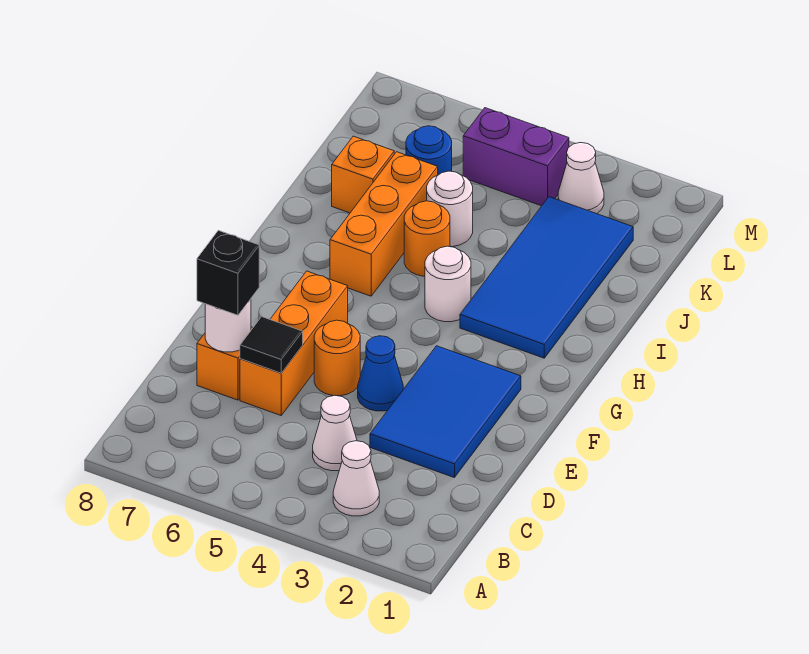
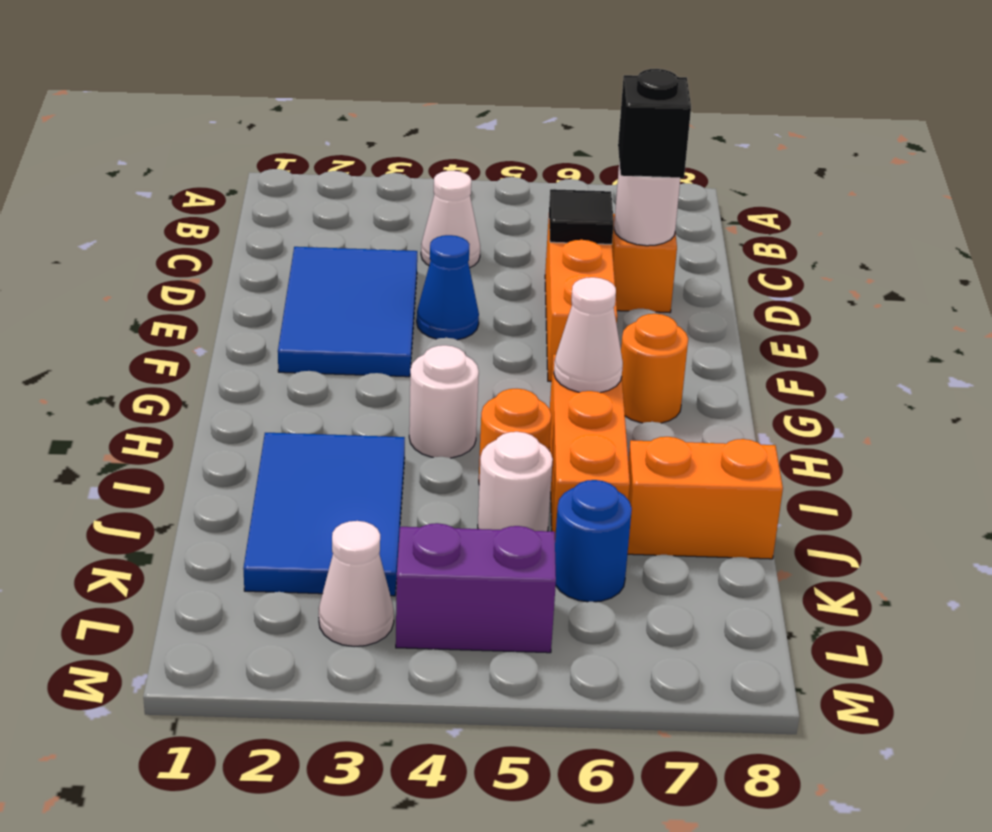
white cone B3 level 1 -> white cone H6 level 2
orange round brick E5 level 1 -> orange round brick G7 level 1
blue tile H2:K3 level 1 -> blue tile I2:K3 level 1
orange brick J7 level 1 -> orange brick J7:J8 level 1

